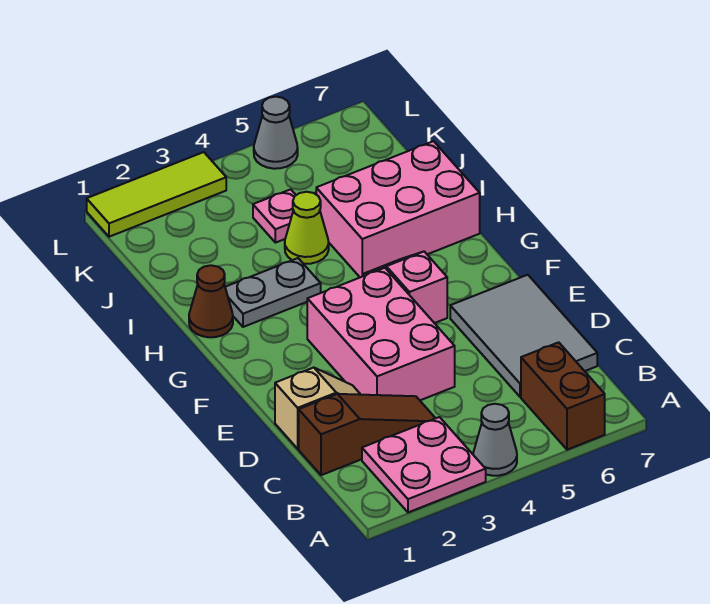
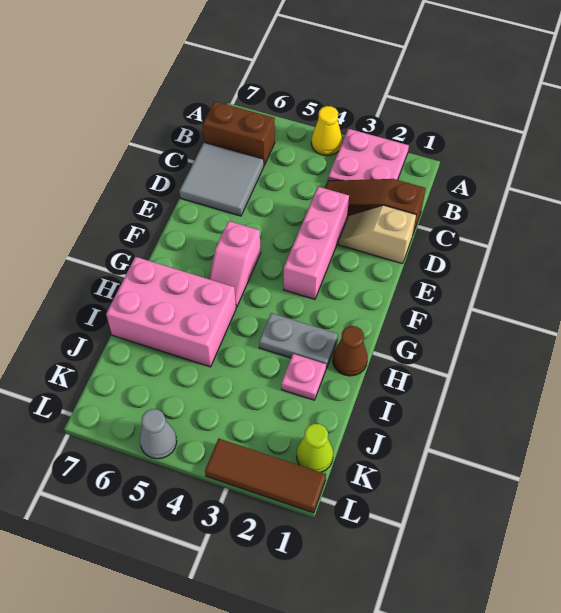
grey cone A4 level 1 -> yellow cone A4 level 1
brown brick A6:B6 level 1 -> brown brick B6:B7 level 1
grey tile C6:E7 level 1 -> grey tile C6:D7 level 1
pink brick D3:F4 level 1 -> pink brick D3:F3 level 1
lime cone I4 level 1 -> lime cone K1 level 1
pink plate J4 level 1 -> pink plate I2 level 1
lime tile L1:L3 level 1 -> brown tile L1:L3 level 1

